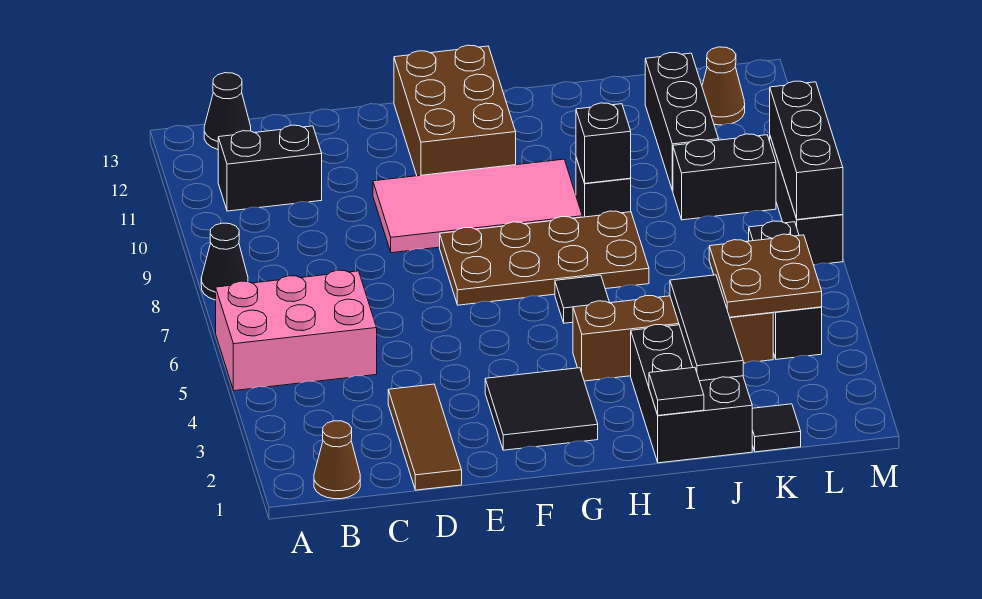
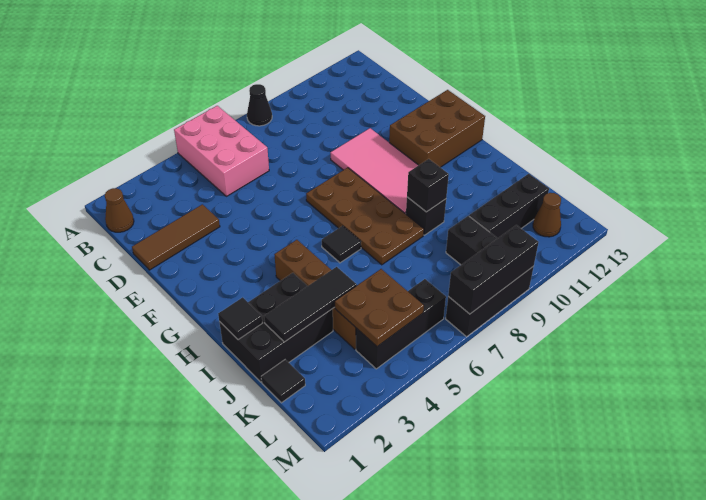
black brick B11:C11 level 1 -> none
black cone B13 level 1 -> none
black tile F2:G3 level 1 -> none

